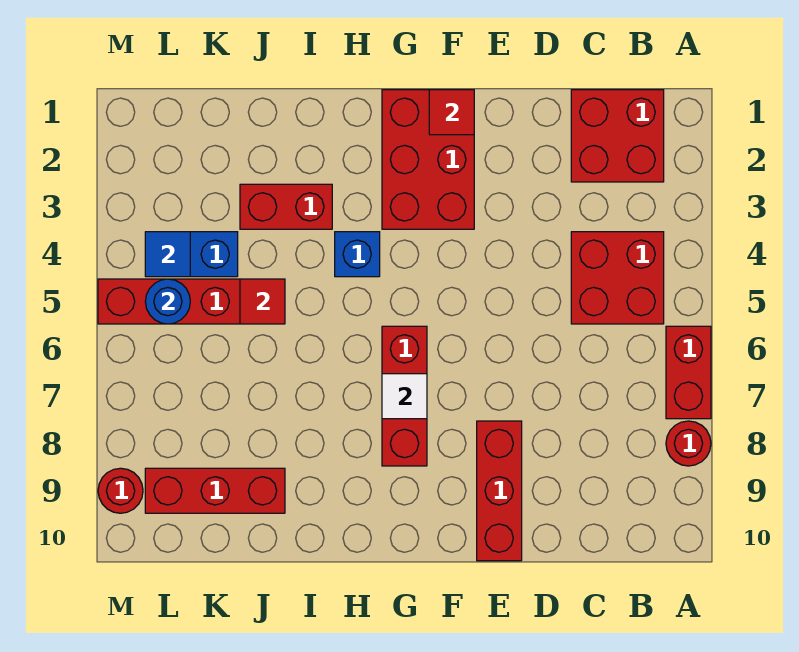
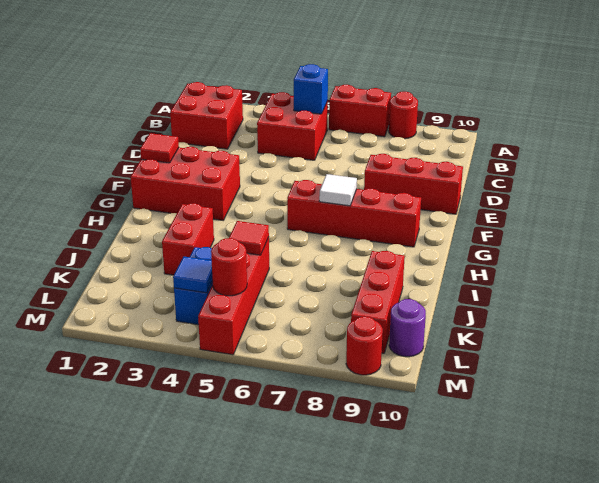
red brick G6:G8 level 1 -> red brick G6:G9 level 1
blue brick H4 level 1 -> blue brick B5 level 2
blue round brick L5 level 2 -> red round brick L5 level 2
none -> purple round brick L10 level 1

